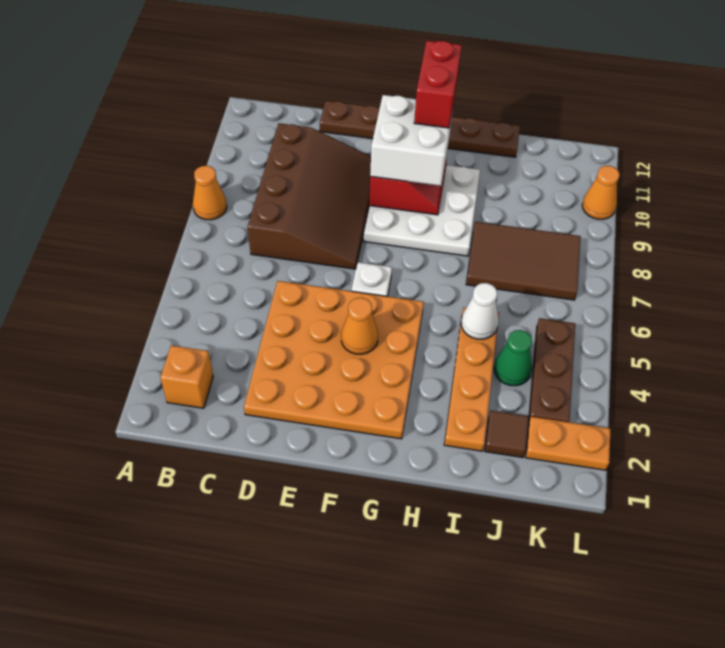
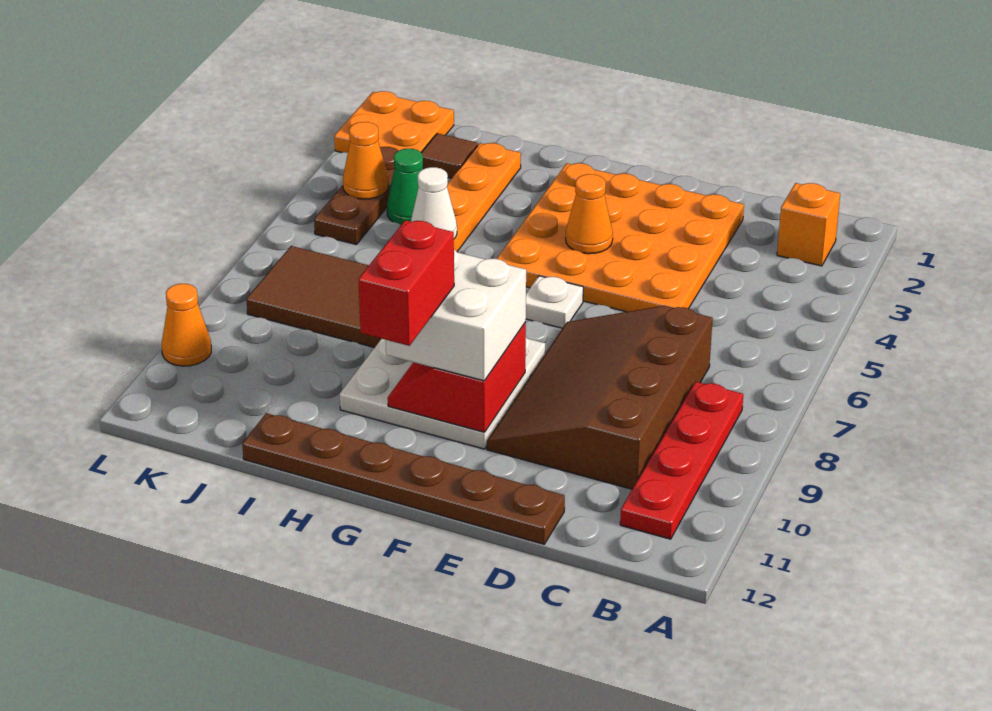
orange cone A8 level 1 -> orange cone K4 level 2
none -> red plate B8:B11 level 1
orange plate K2:L2 level 1 -> orange plate K1:L2 level 1

